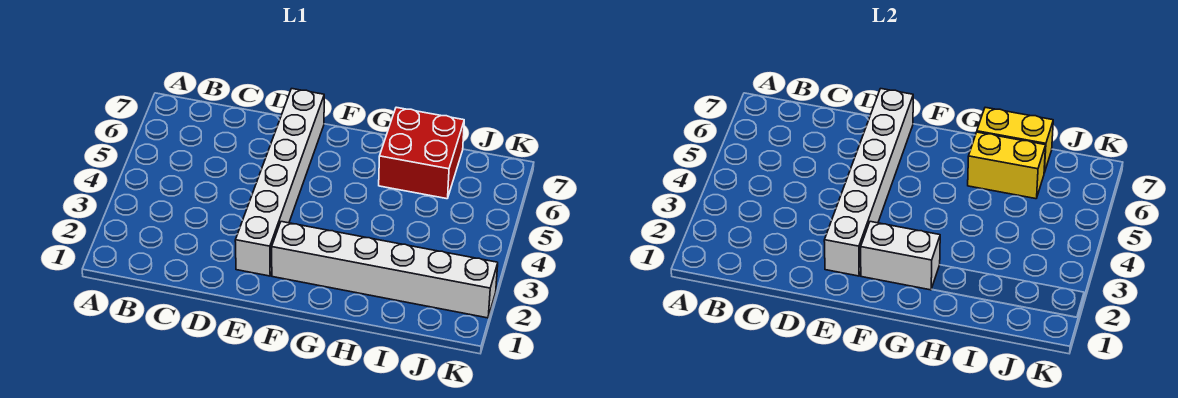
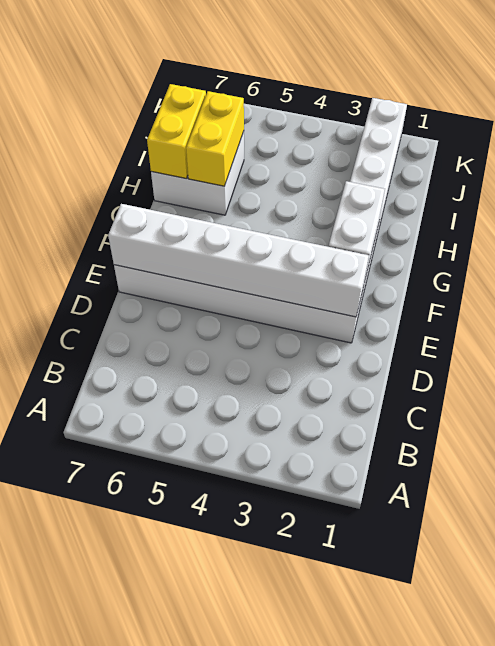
red brick H6:I7 level 1 -> white brick H6:I7 level 1

